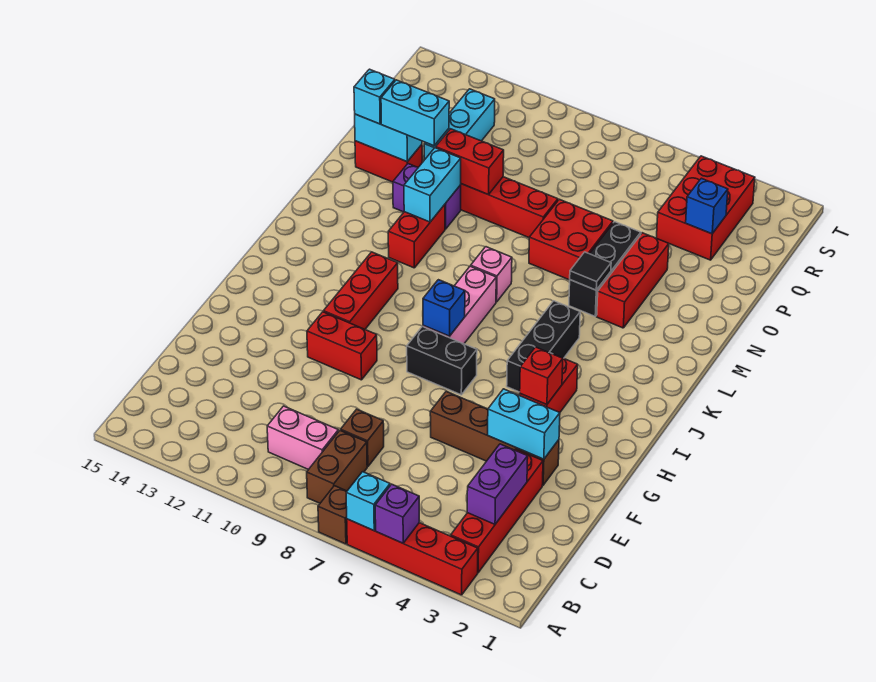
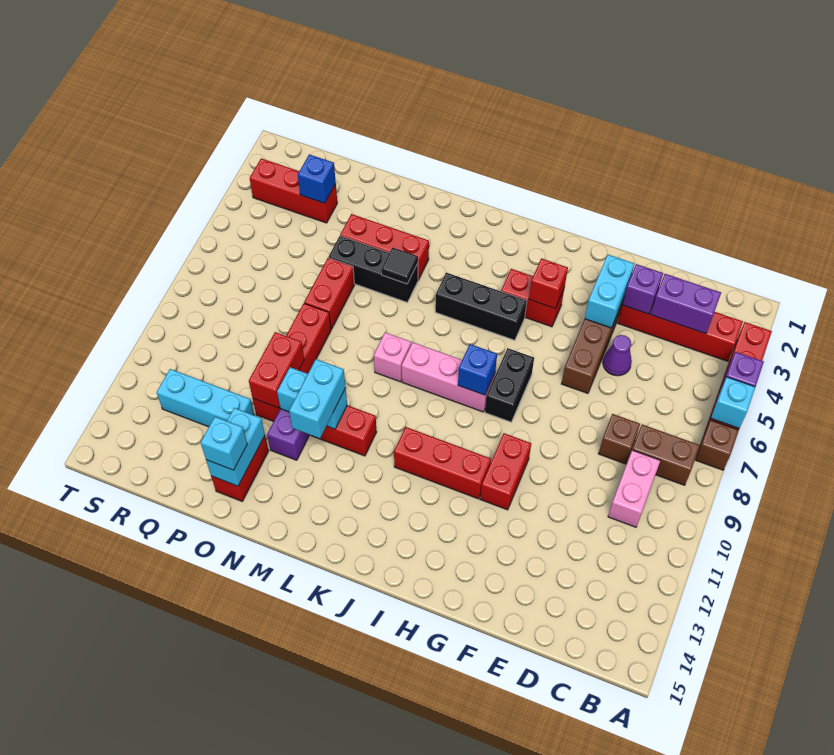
none -> purple brick E3 level 2
none -> purple cone E5 level 1
red brick N6:O7 level 1 -> red brick O6:O7 level 1
cyan brick O12:O13 level 3 -> cyan brick M11:M12 level 3
red brick Q3:S4 level 1 -> red brick Q3:S3 level 1

